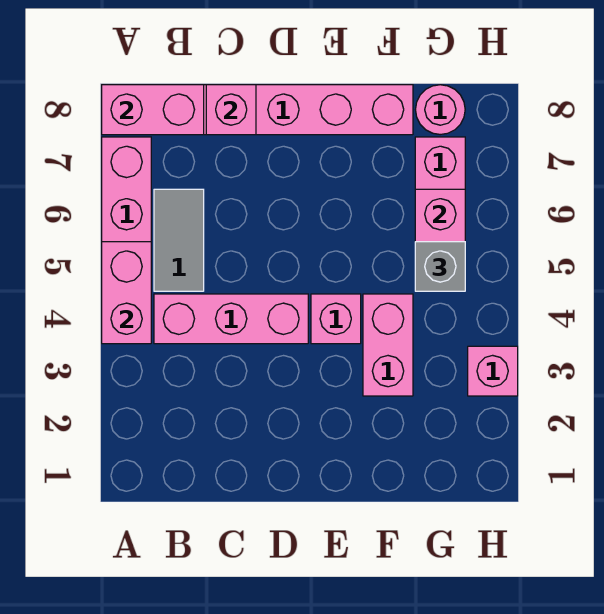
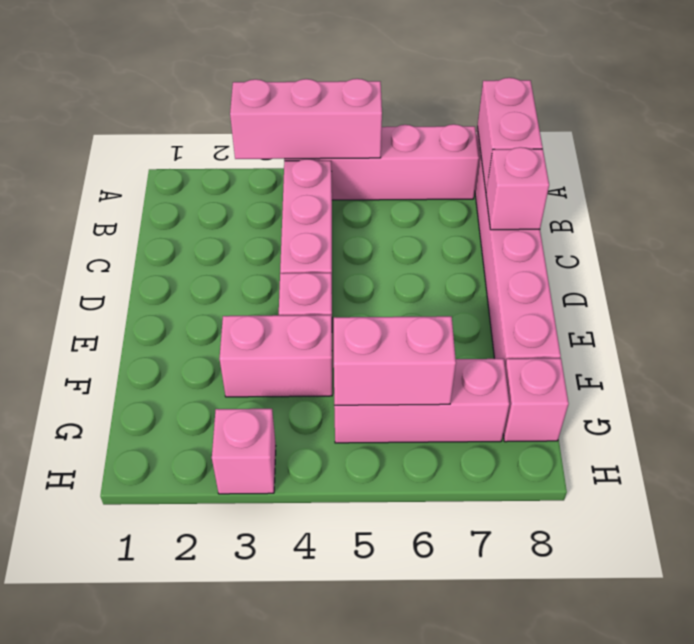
pink brick A4:A5 level 2 -> pink brick A3:A5 level 2
grey tile B5:B6 level 1 -> none
grey brick G5 level 3 -> none
pink round brick G8 level 1 -> pink brick G8 level 1

